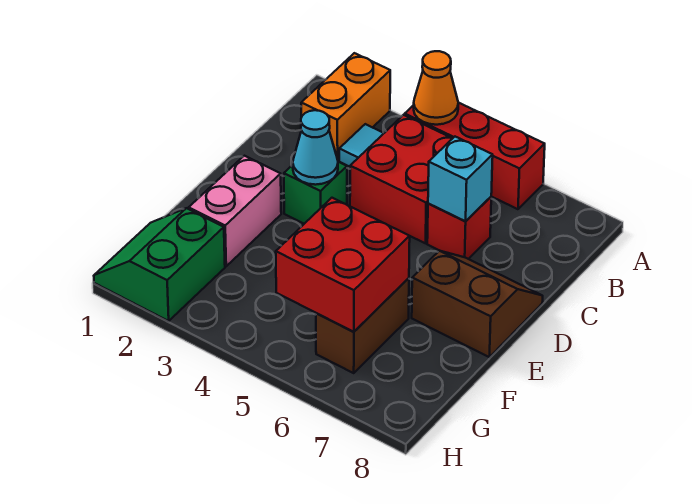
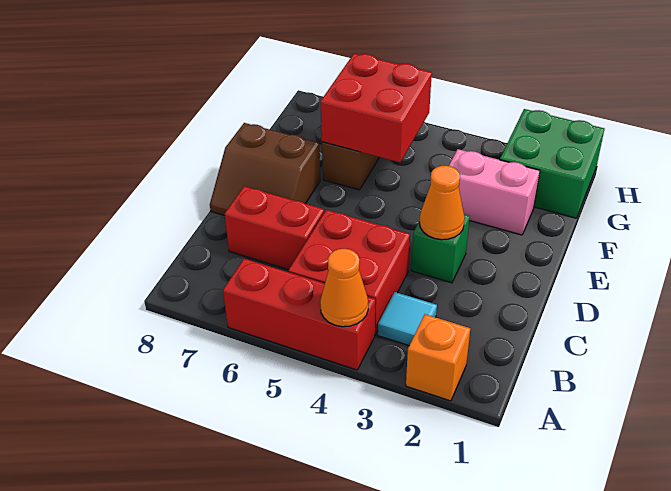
orange brick A2:B2 level 1 -> orange brick A2 level 1
red brick C6 level 1 -> red brick C6:C7 level 1
cyan brick C6 level 2 -> none
cyan cone D3 level 2 -> orange cone D3 level 2
pink brick E2:F2 level 1 -> pink brick F2:F3 level 1
green slope G1:H2 level 1 top 2 -> green brick G1:H2 level 1

